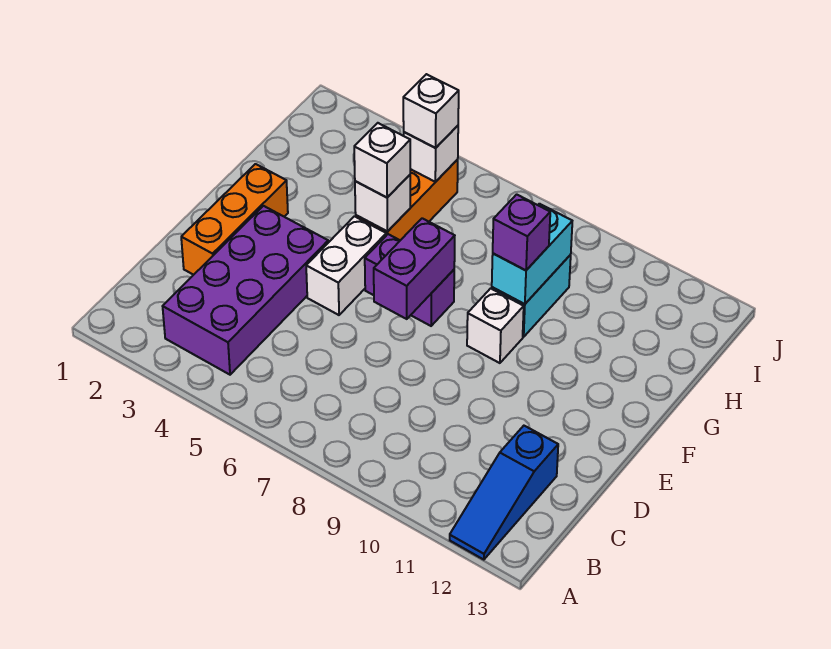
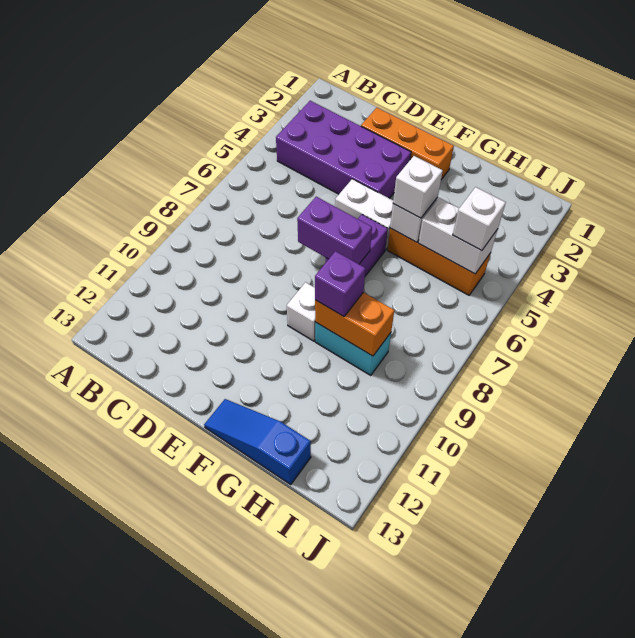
blue slope A12:C12 level 1 top C -> blue slope F13:H13 level 1 top H
cyan brick G9:H9 level 2 -> orange brick G9:H9 level 2
white brick I5 level 2 -> white brick H5:I5 level 2

